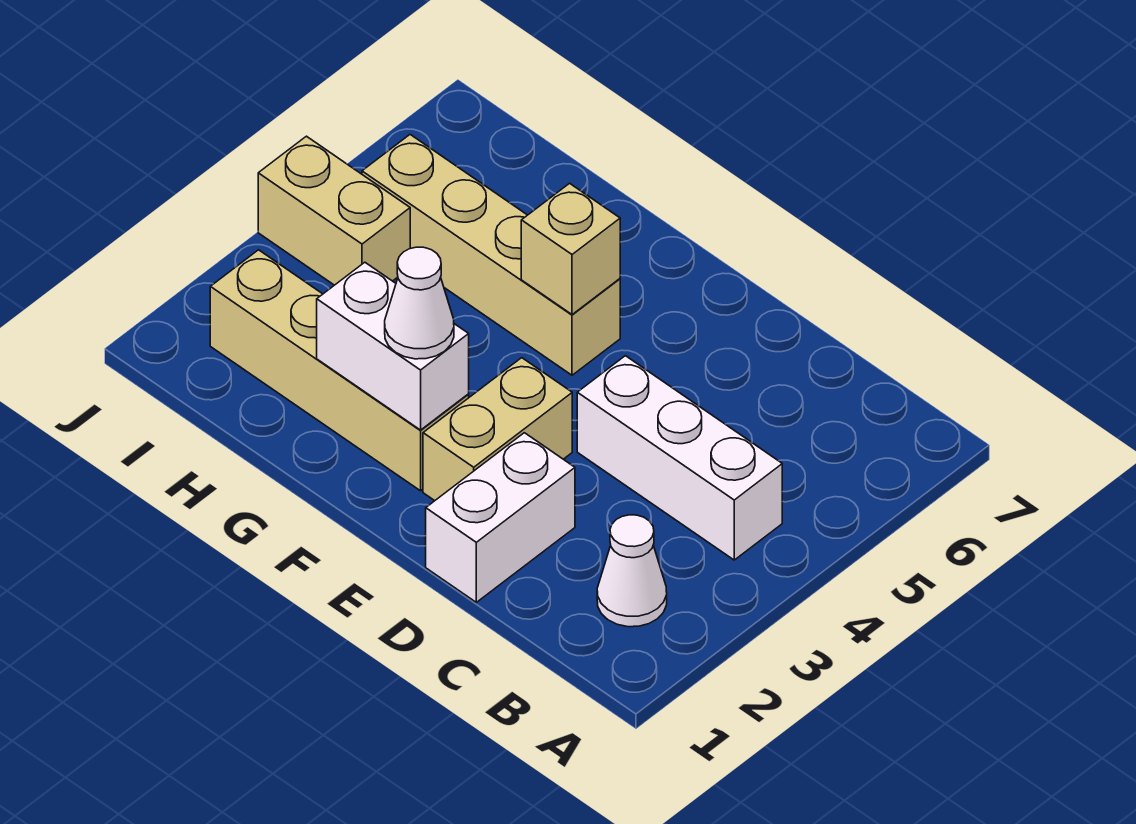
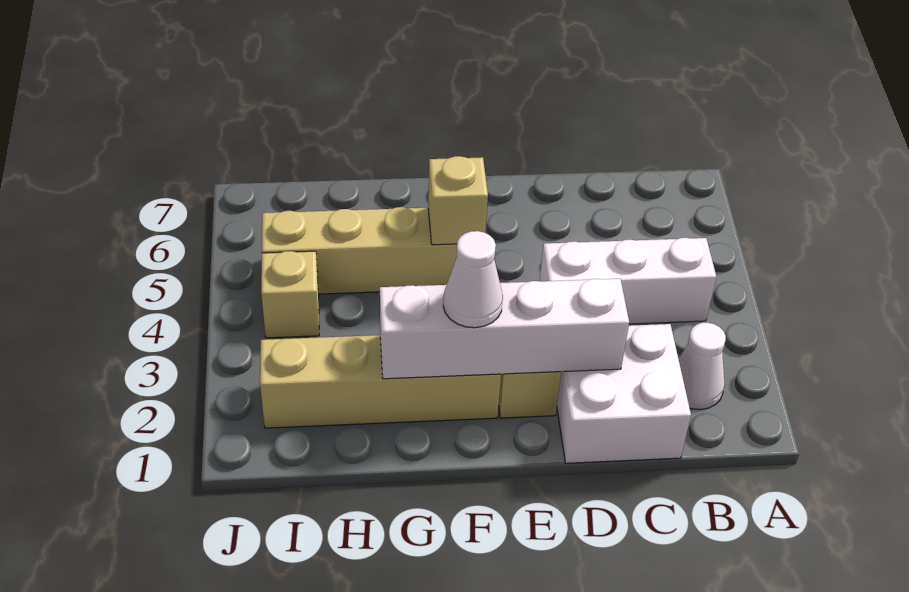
white brick D1:D2 level 1 -> white brick C1:D2 level 1
white brick F2:G2 level 2 -> white brick D2:G2 level 2
tan brick I4:J4 level 1 -> tan brick I4 level 1

